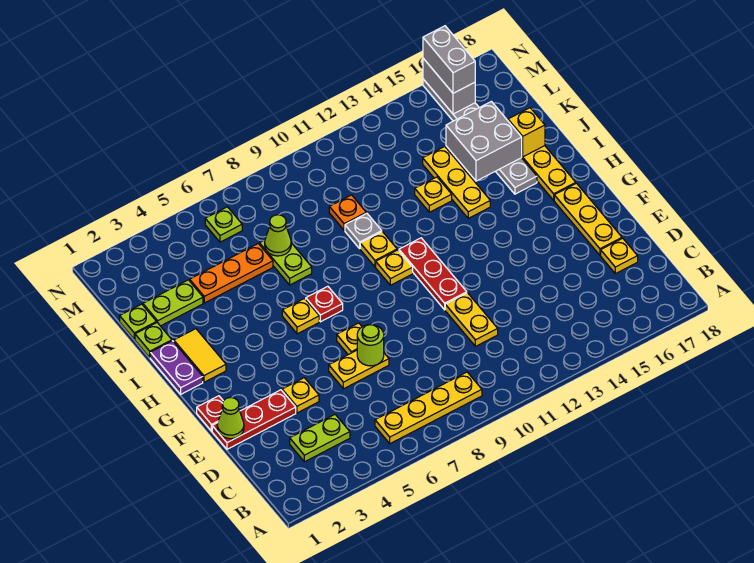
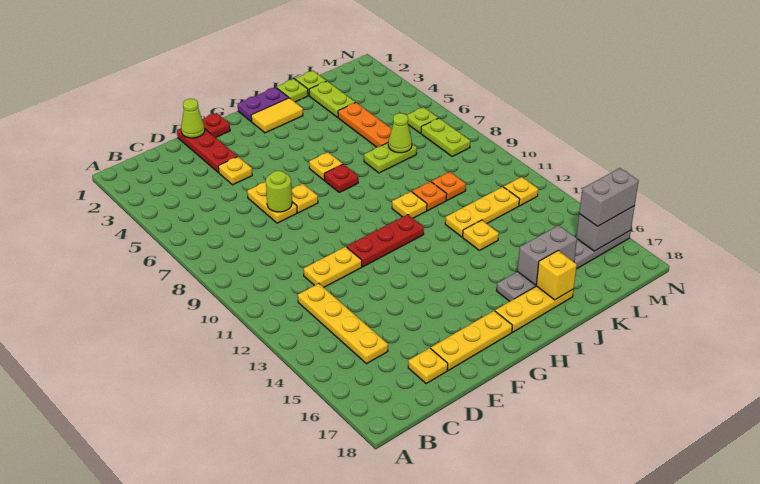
yellow plate B6:B9 level 1 -> yellow plate C12:C15 level 1
lime plate C3:C4 level 1 -> lime plate M7:M8 level 1
yellow plate H10 level 1 -> yellow plate M12 level 1
yellow plate I14:K14 level 1 -> yellow plate J12:L12 level 1
grey plate J10 level 1 -> orange plate J10 level 1
grey brick J15:K16 level 2 -> grey brick J16:K16 level 2

